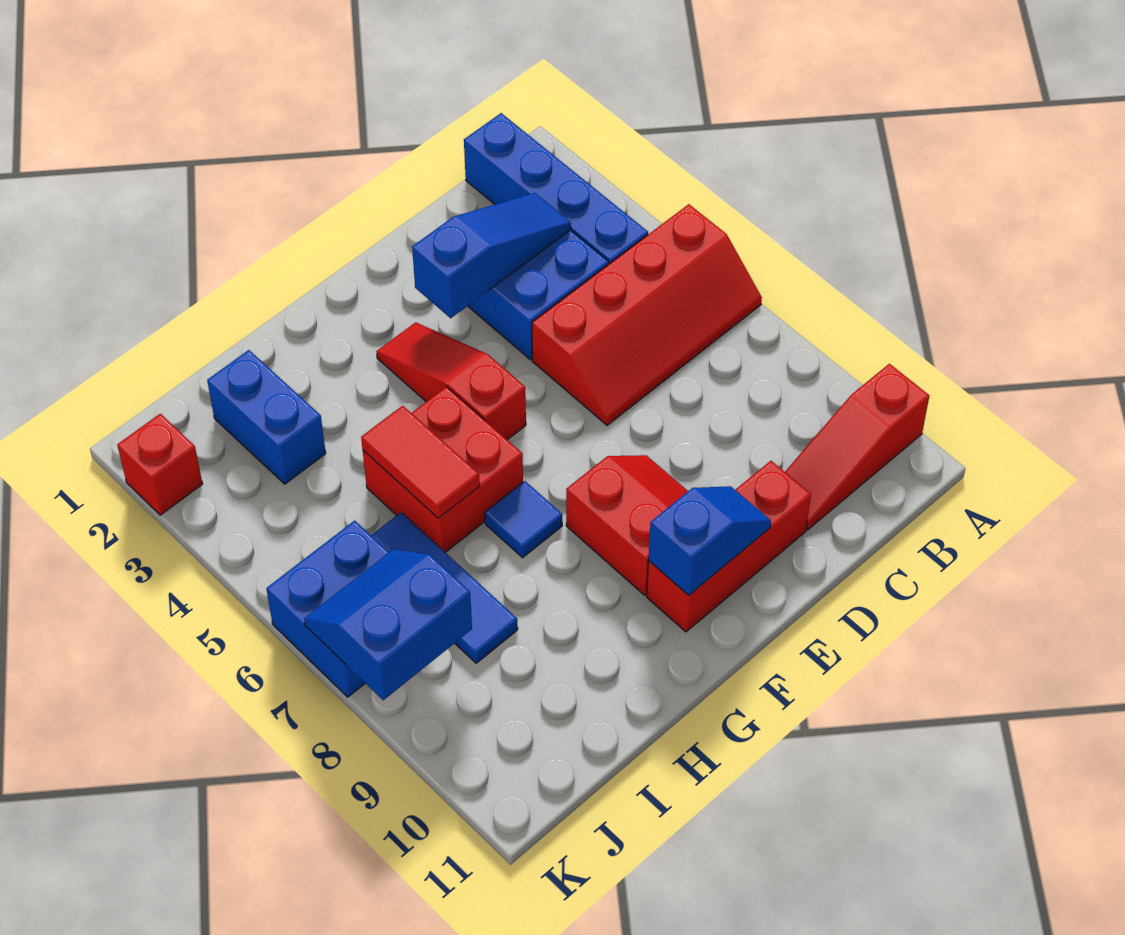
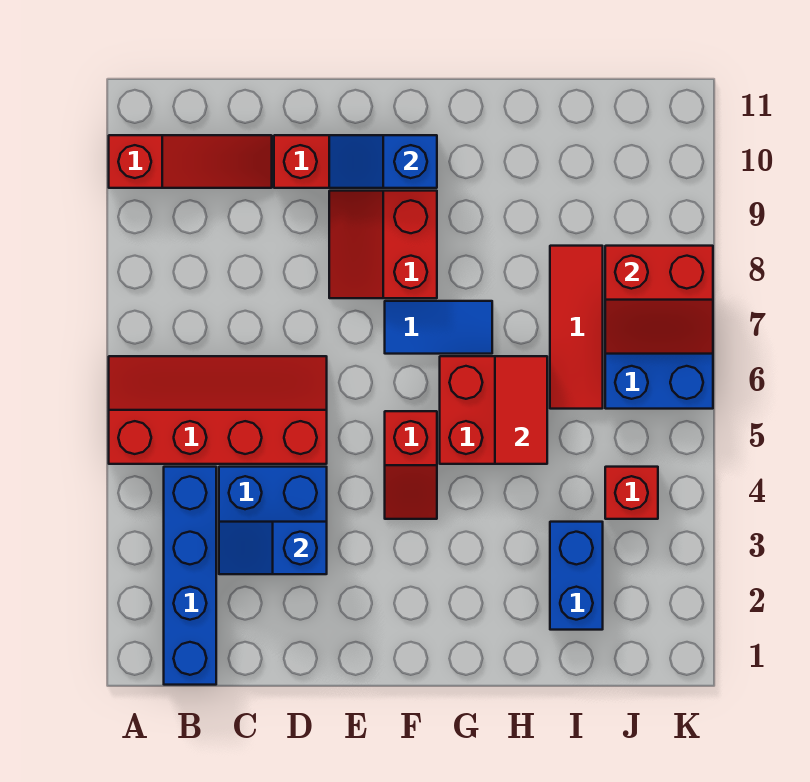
blue slope C3:E3 level 2 top E -> blue slope C3:D3 level 2 top D
red slope F3:F5 level 1 top 5 -> red slope F4:F5 level 1 top 5
blue tile G7 level 1 -> blue tile F7:G7 level 1
blue tile I6:I8 level 1 -> red tile I6:I8 level 1
blue slope J7:K8 level 2 top 8 -> red slope J7:K8 level 2 top 8
red brick K2 level 1 -> red brick J4 level 1

